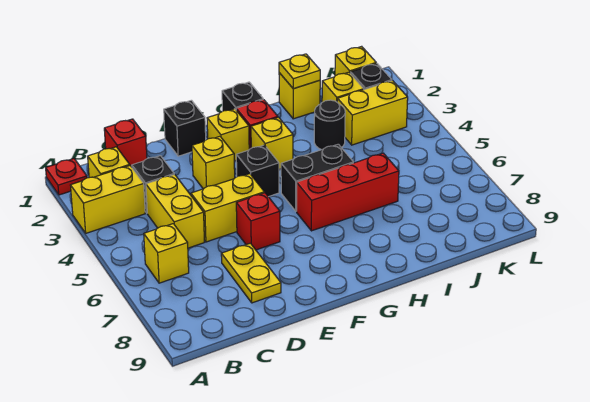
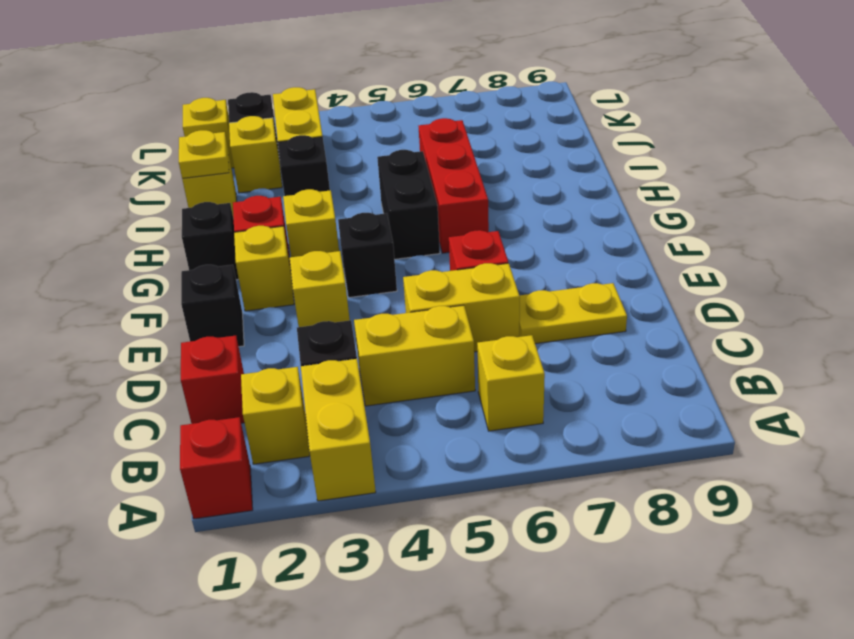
red plate A1 level 1 -> red brick A1 level 1
yellow brick D5:E5 level 1 -> yellow brick D5:D6 level 1
black round brick I3 level 1 -> black brick I3 level 1

